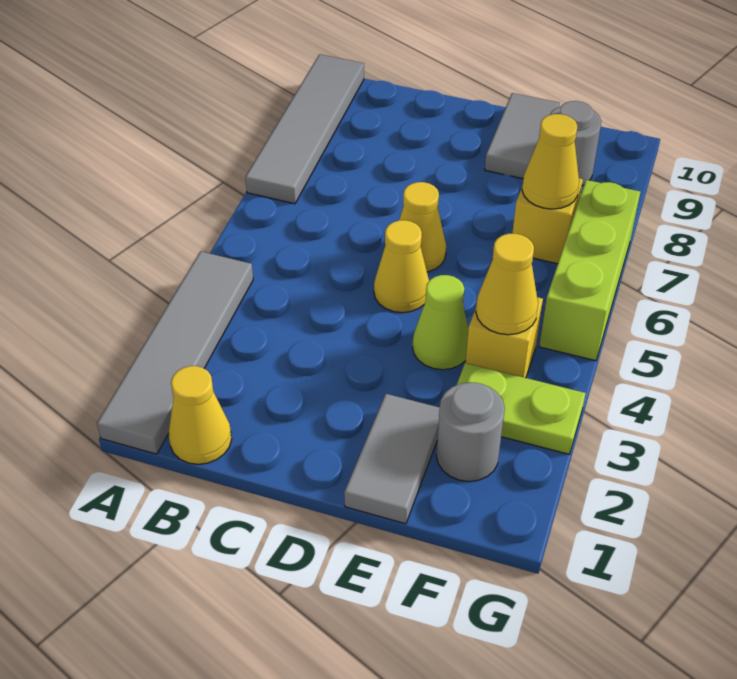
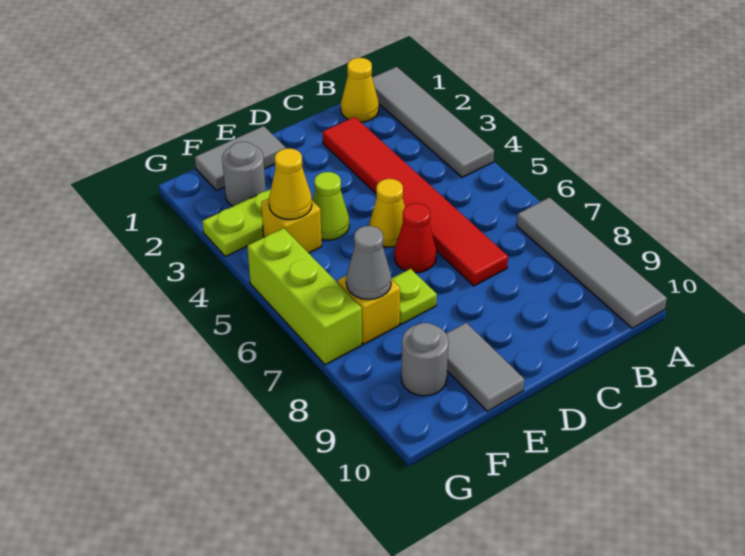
none -> red tile C2:C7 level 1
yellow cone D6 level 1 -> red cone D6 level 1
grey tile E1:E2 level 1 -> grey tile E1:F1 level 1
none -> lime plate E7 level 1
yellow cone F7 level 2 -> grey cone F7 level 2

